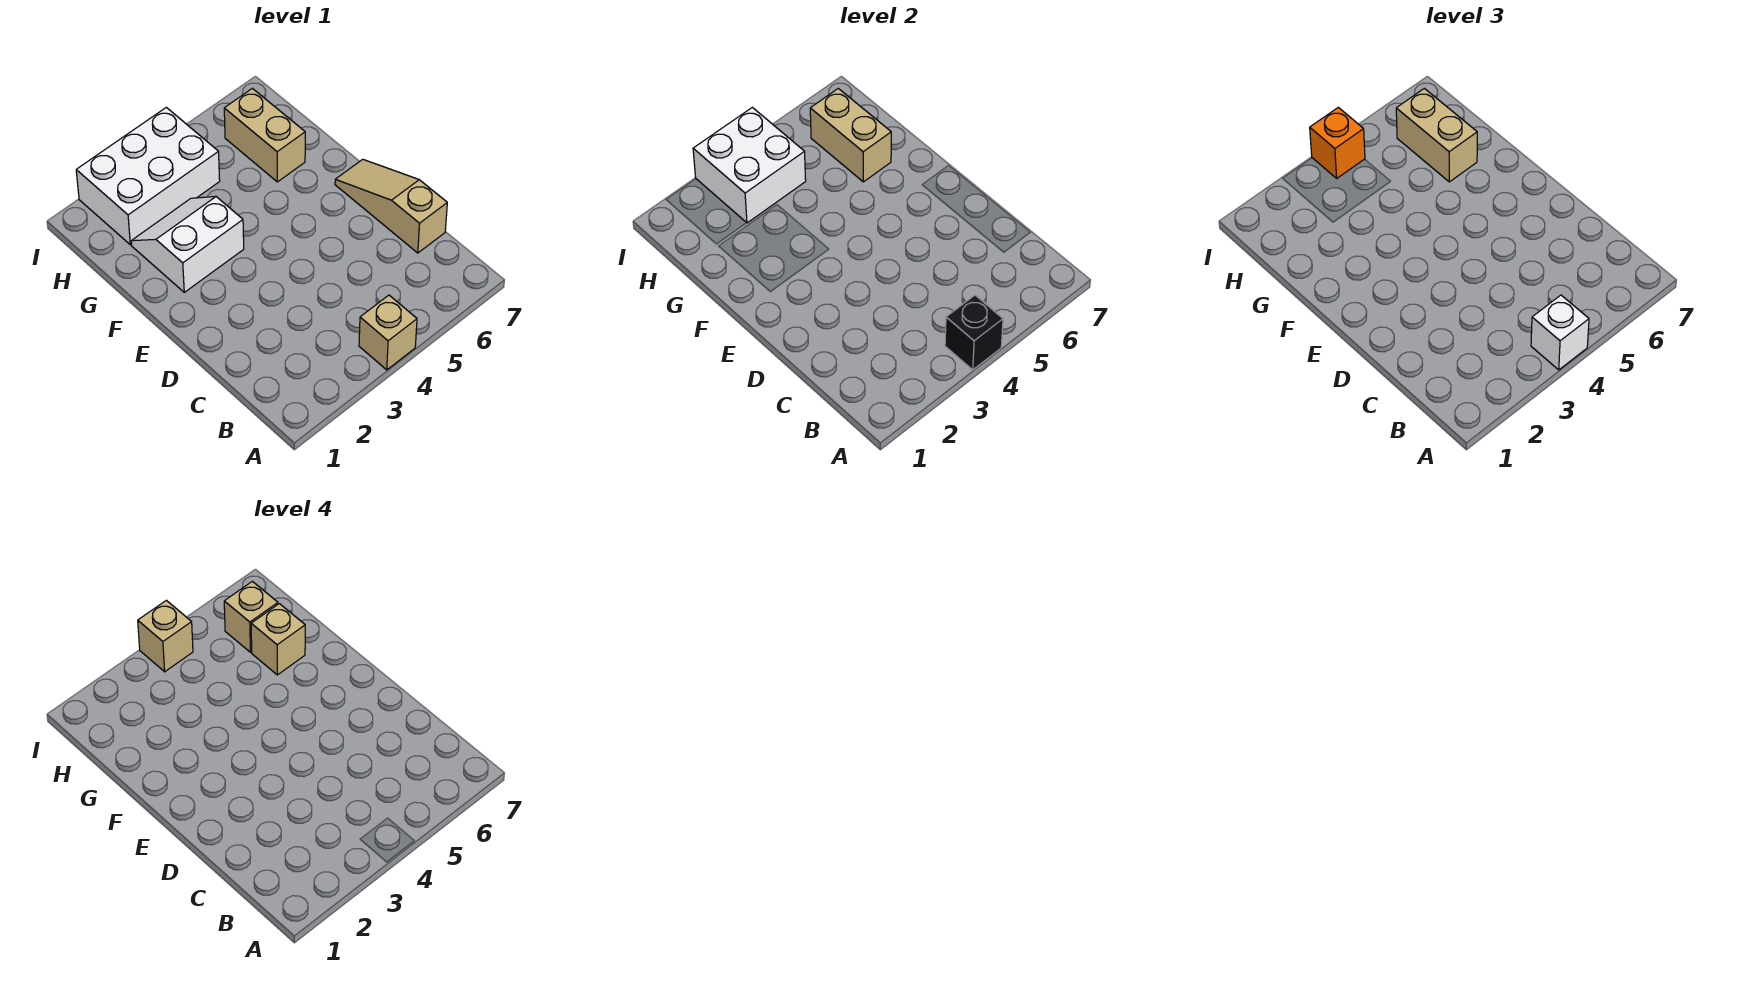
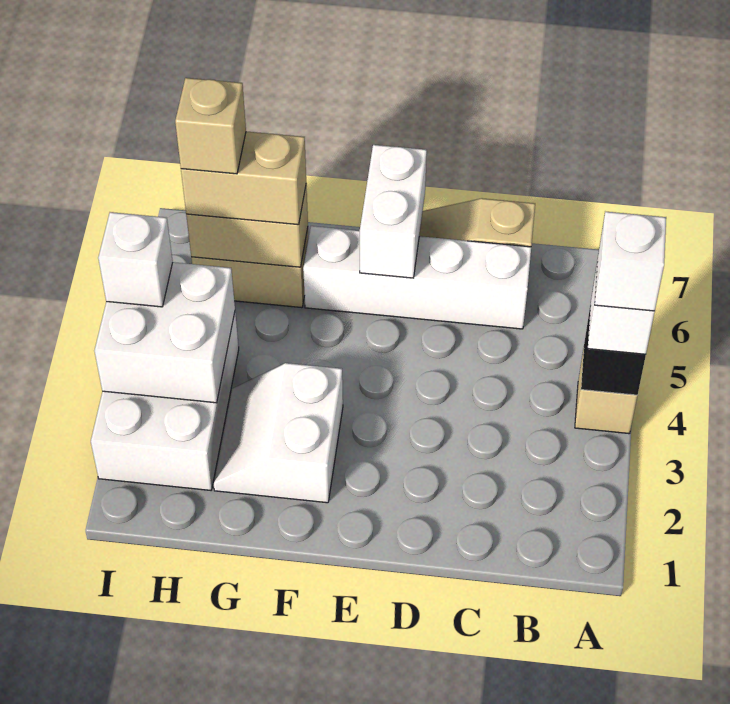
none -> white brick A4 level 4
none -> white brick C6:F6 level 1
none -> white brick E6:E7 level 2
tan brick G6 level 4 -> none
orange brick I4 level 3 -> white brick I4 level 3
tan brick I4 level 4 -> none

